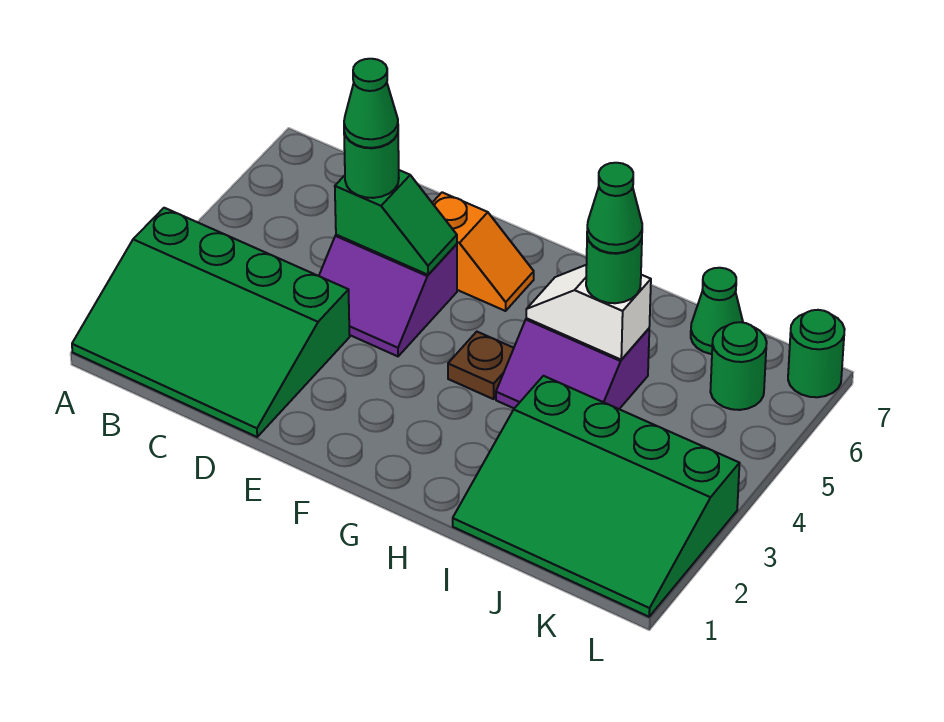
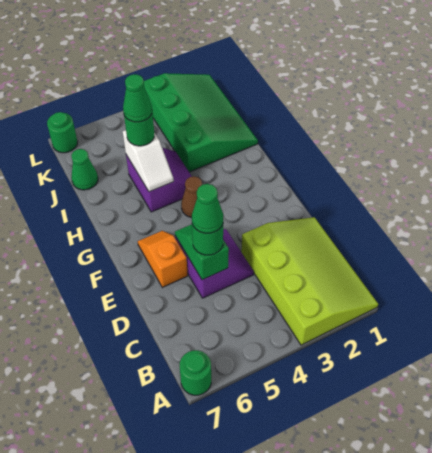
green slope A1:D3 level 1 top 3 -> lime slope A1:D3 level 1 top 3
brown plate G4 level 1 -> brown cone G4 level 1
green round brick K6 level 1 -> green round brick A7 level 1

